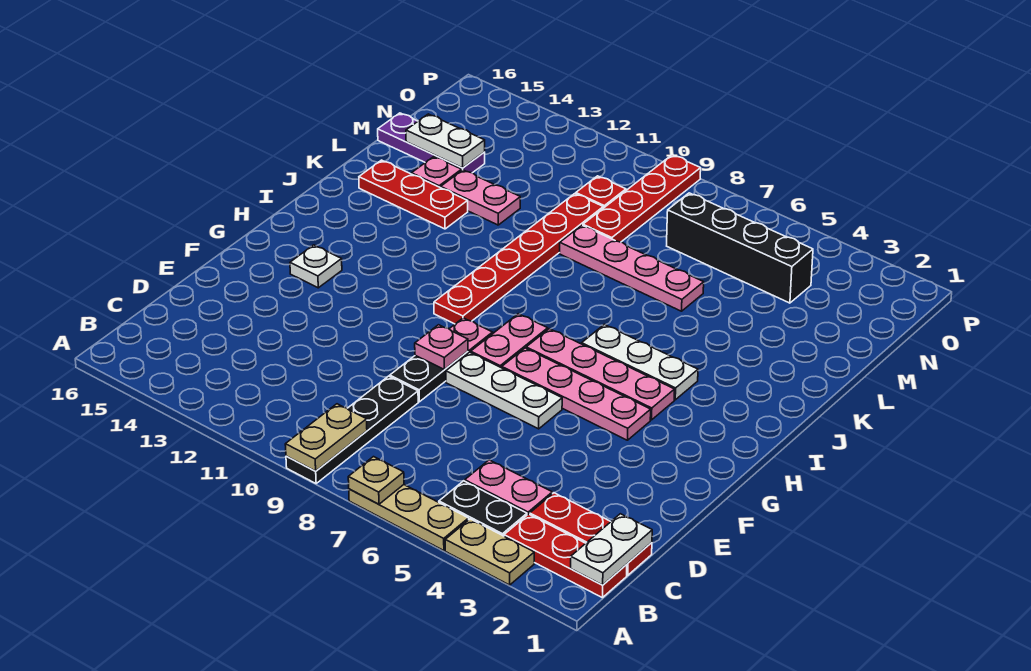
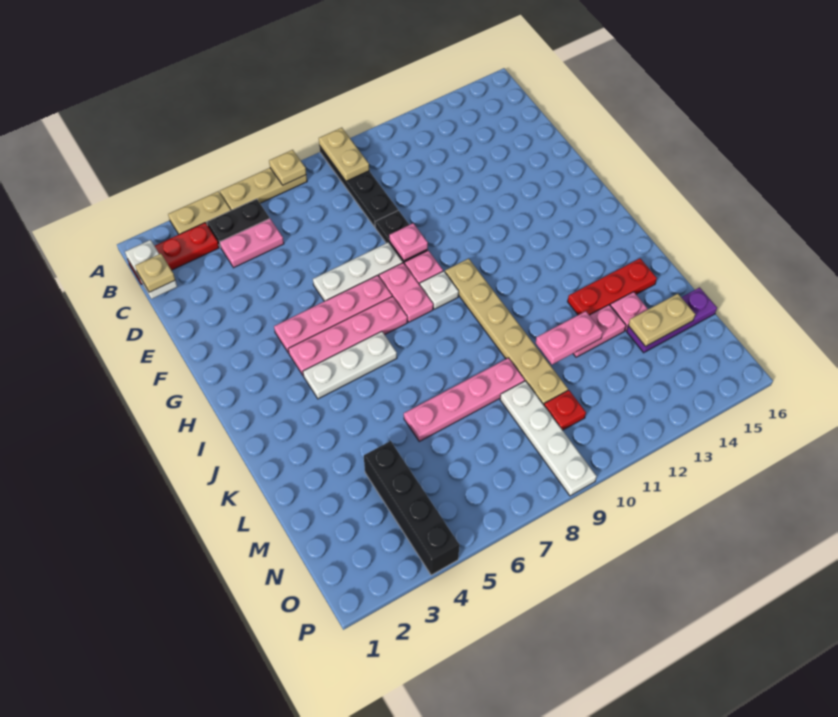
red plate C1:C3 level 1 -> none
none -> tan plate C1 level 3
white plate G14 level 1 -> white plate H9 level 1
red plate H10:M10 level 1 -> tan plate H10:M10 level 1
none -> pink plate L11:L12 level 2
red plate M9:P9 level 1 -> white plate M9:P9 level 1
white plate M14:M15 level 2 -> tan plate M14:M15 level 2
black brick N4:N7 level 1 -> black brick M4:P4 level 1

